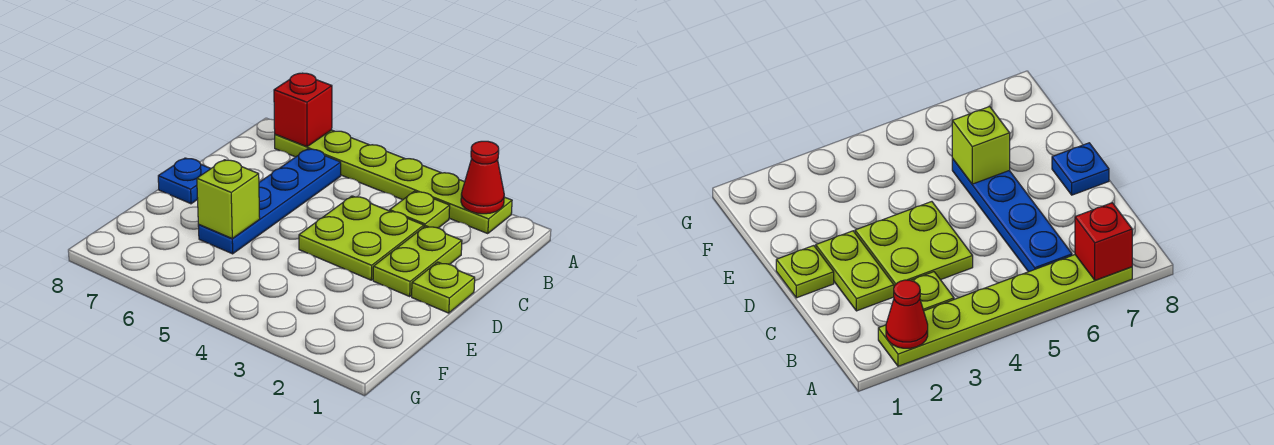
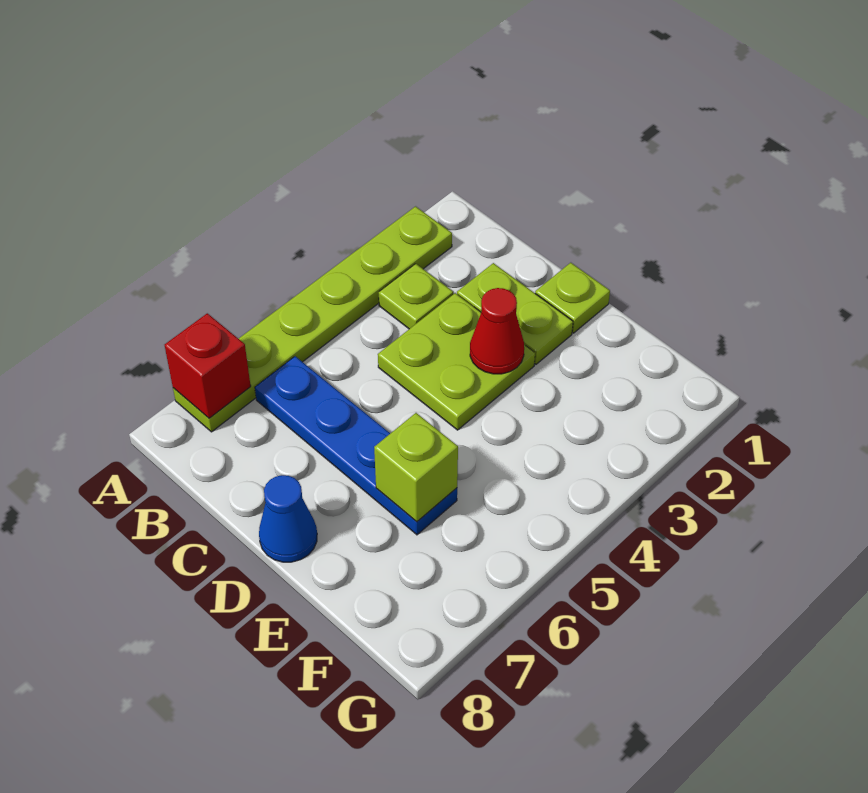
red cone A2 level 2 -> red cone D3 level 2
blue plate D8 level 1 -> blue cone D8 level 1

